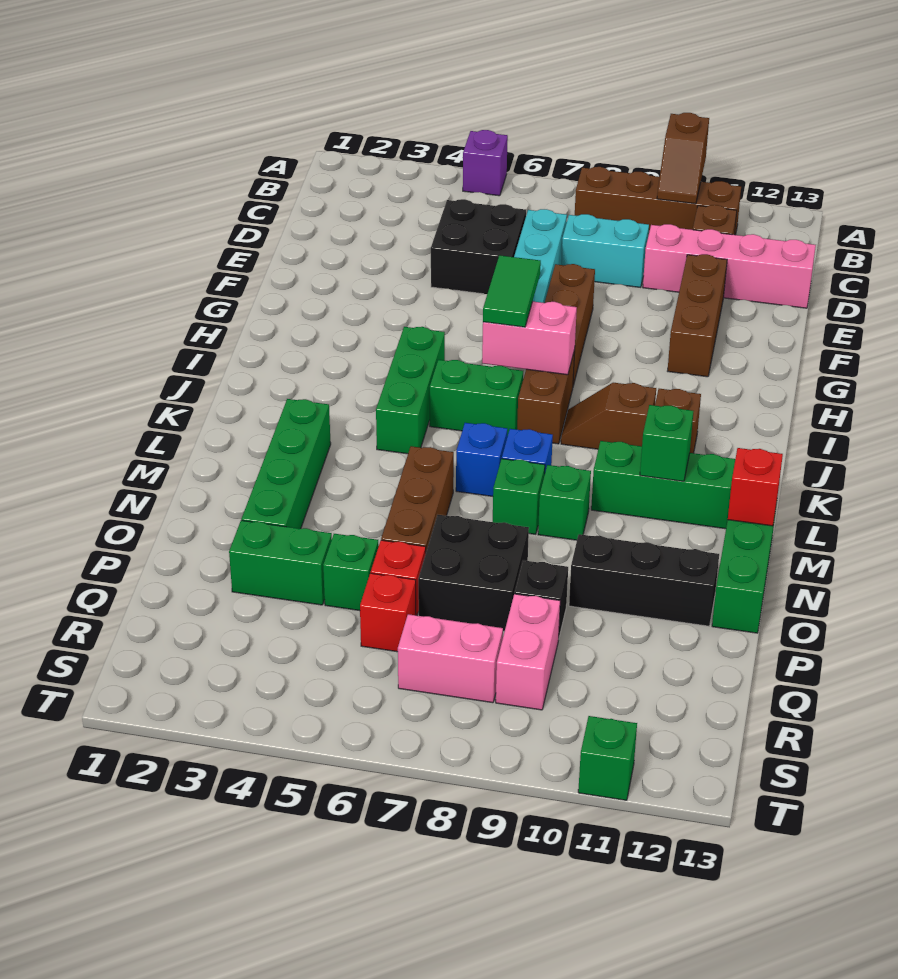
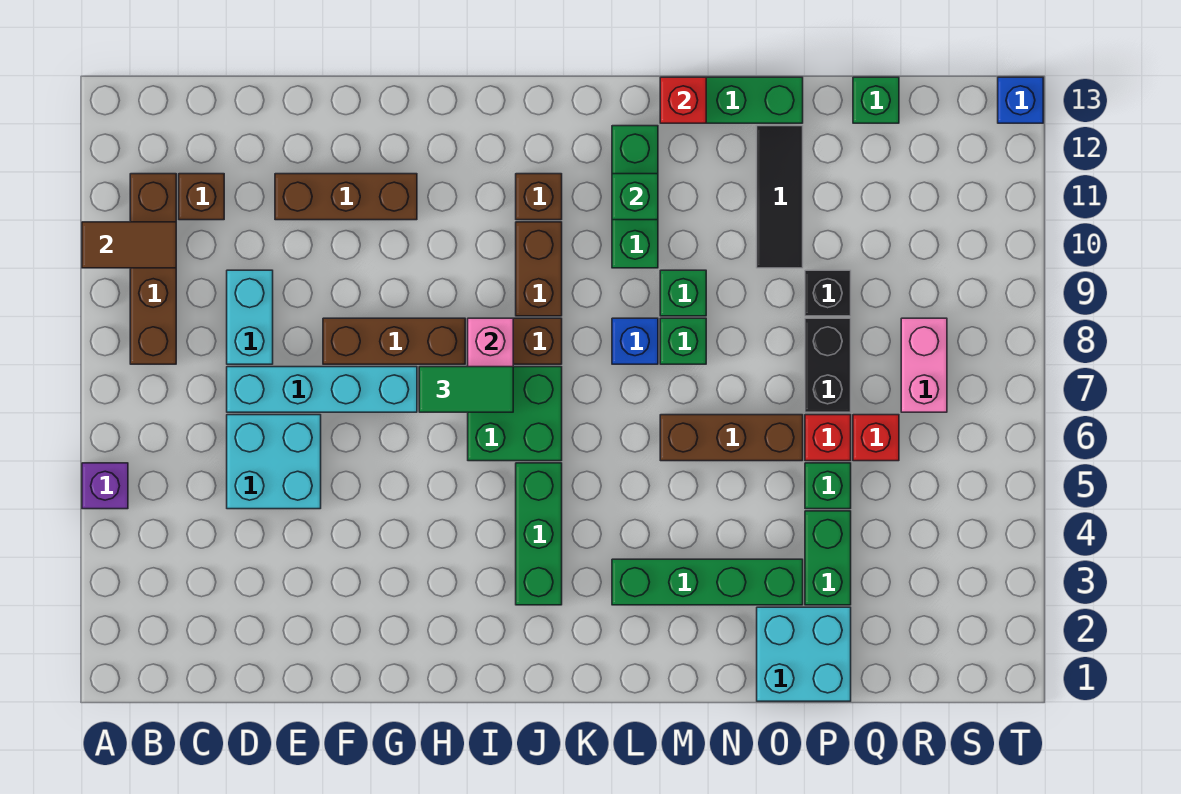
brown slope A10:B10 level 2 top A -> brown tile A10:B10 level 2
black brick D5:E6 level 1 -> cyan brick D5:E6 level 1
pink brick D10:D13 level 1 -> none
green brick I5:K5 level 1 -> green brick J3:J5 level 1
green brick J6:J7 level 1 -> green brick I6:J7 level 1
brown slope J9:J10 level 1 top 10 -> brown brick J9:J10 level 1
blue brick L7 level 1 -> blue brick T13 level 1
none -> cyan brick O1:P2 level 1
black brick O7:P8 level 1 -> black brick P7:P8 level 1
black brick O10:O12 level 1 -> black tile O10:O12 level 1
pink brick Q9:R9 level 1 -> none
green brick T11 level 1 -> green brick Q13 level 1

